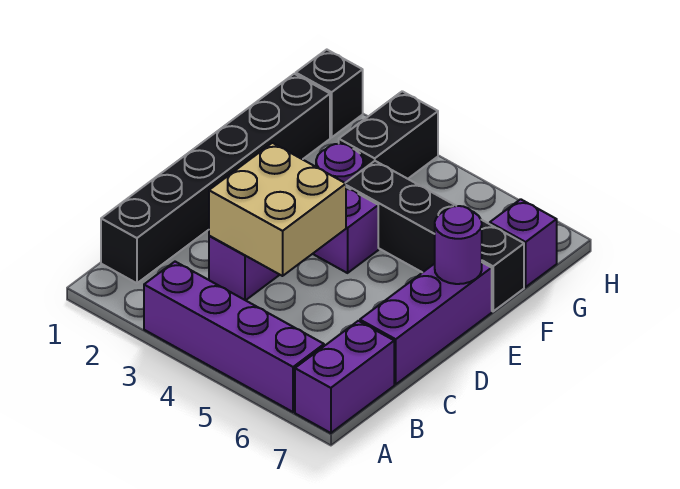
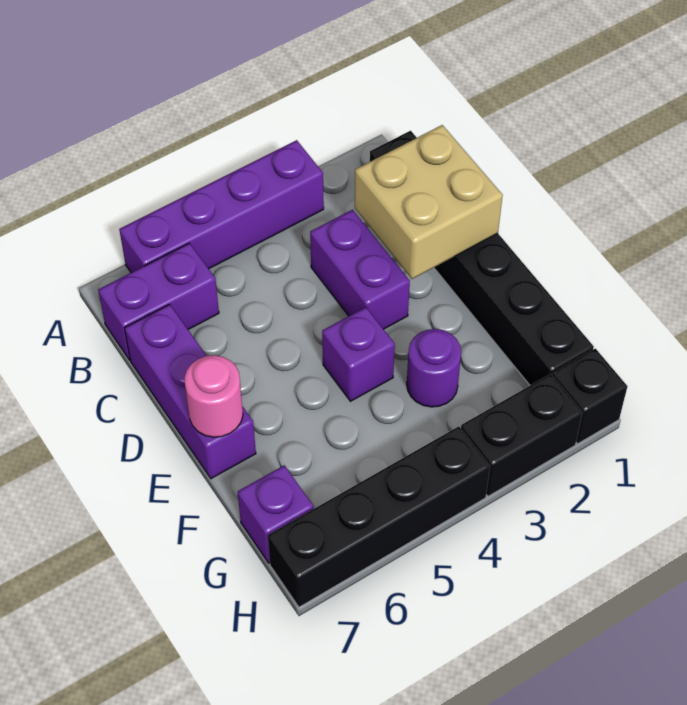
purple brick A7:B7 level 1 -> purple brick B6:B7 level 1
tan brick C3:D4 level 2 -> tan brick C1:D2 level 2
purple round brick E7 level 2 -> pink round brick E7 level 2
black brick F4:F7 level 1 -> black brick H4:H7 level 1
black brick G3:H3 level 1 -> black brick H2:H3 level 1

